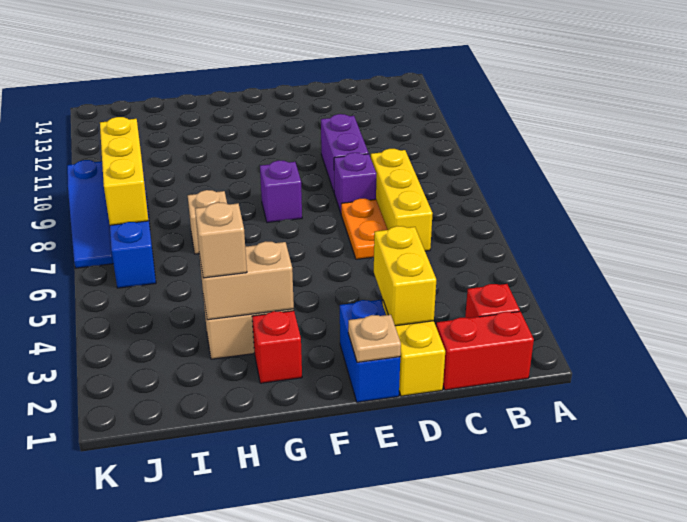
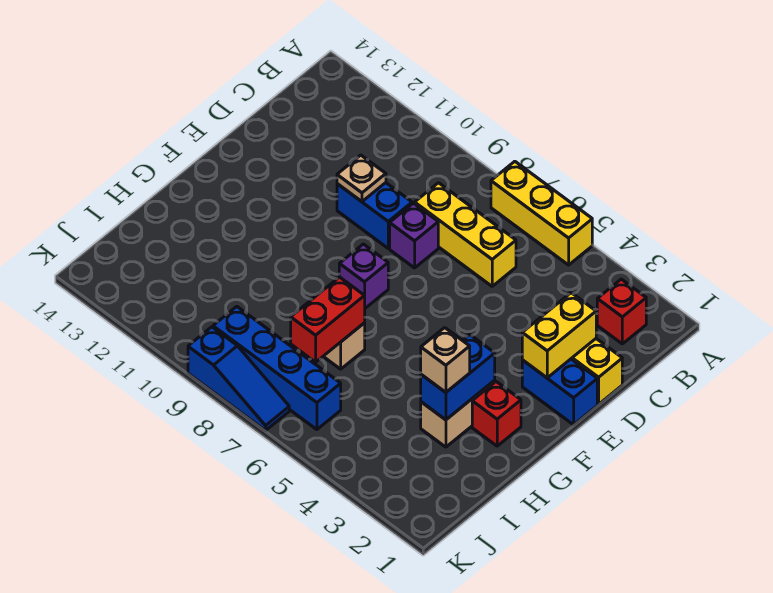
red brick B1:C1 level 1 -> red brick H7:I7 level 2
yellow brick D2:D3 level 2 -> yellow brick D2:E2 level 2
orange plate D6:D7 level 1 -> none
purple brick D9:D10 level 1 -> blue brick D9:D10 level 1
tan plate E1 level 2 -> tan plate D10 level 2
tan brick G3:H3 level 2 -> blue brick G3:H3 level 2
yellow brick J7:J9 level 2 -> yellow brick A5:A7 level 1

